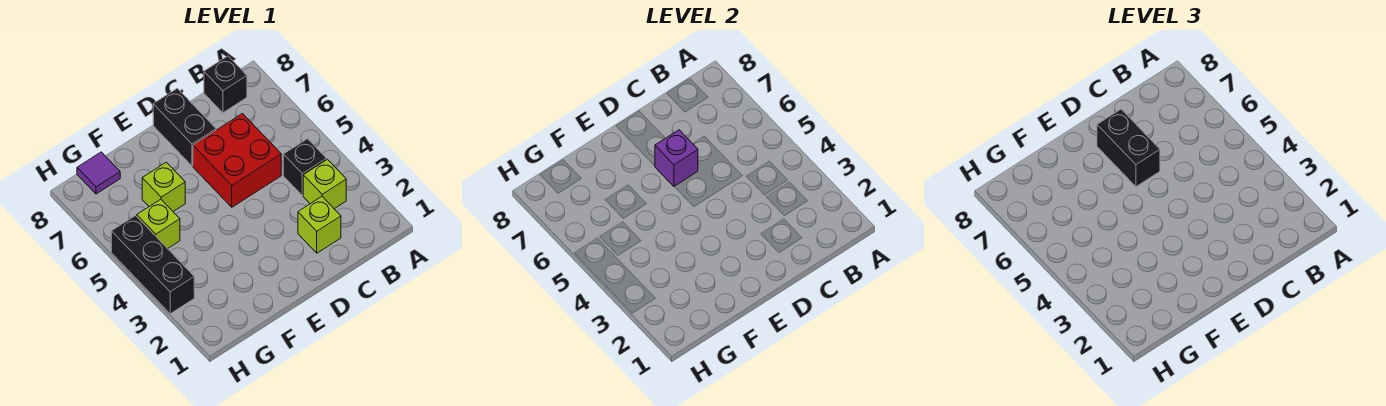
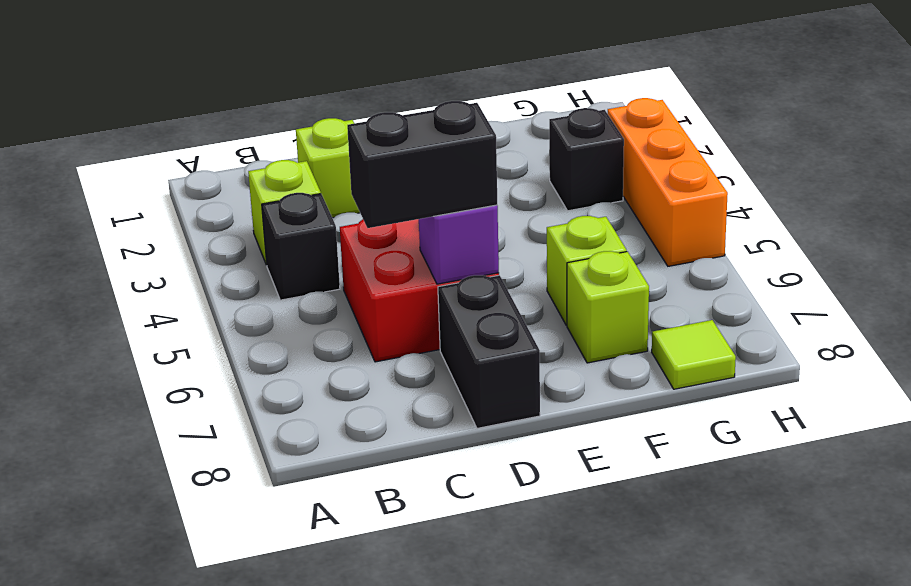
black brick B8 level 1 -> black brick G3 level 1
black brick D6:D7 level 3 -> black brick C6:D6 level 3
lime brick G5 level 1 -> lime brick F7 level 1
purple tile G8 level 1 -> lime tile G8 level 1
black brick H3:H5 level 1 -> orange brick H3:H5 level 1

